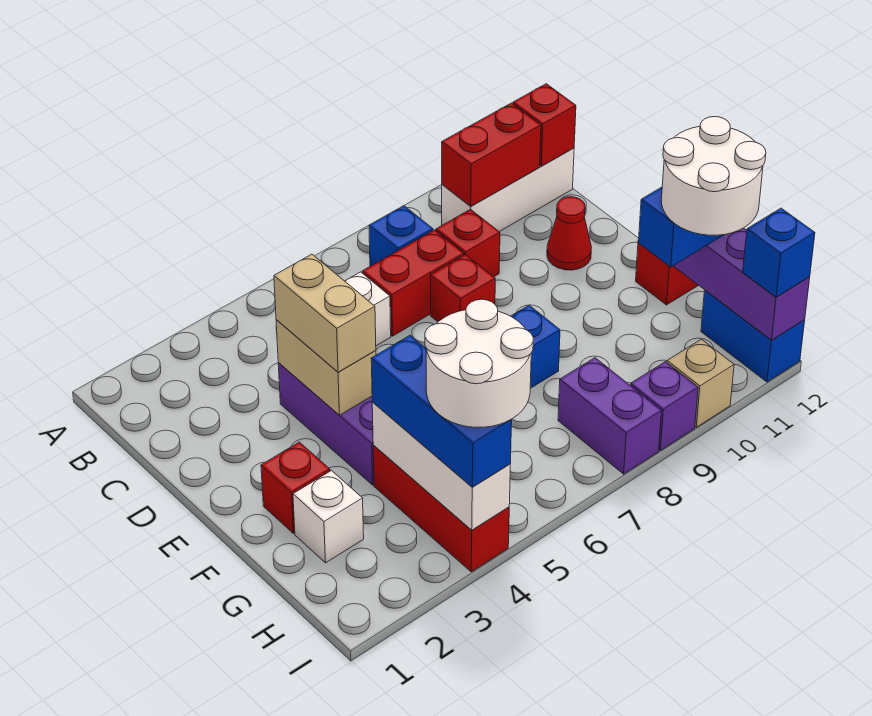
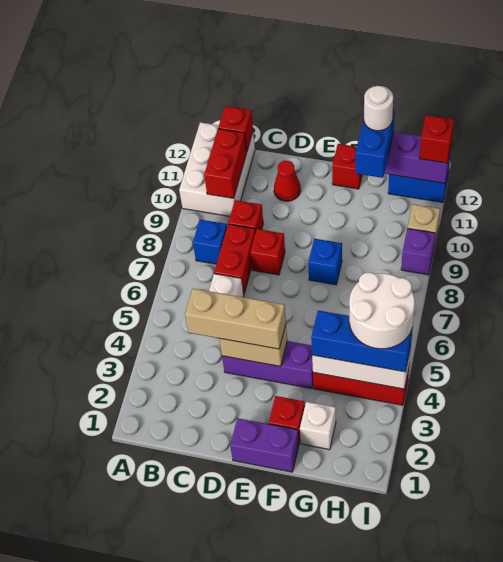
white brick B10:B12 level 1 -> white brick A10:B12 level 1
tan brick D4:E4 level 3 -> tan brick C4:E4 level 3
white round brick G11:H12 level 4 -> white round brick G12 level 4
purple brick H8:I8 level 1 -> purple brick E1:F1 level 1
blue brick I12 level 3 -> red brick I12 level 3

